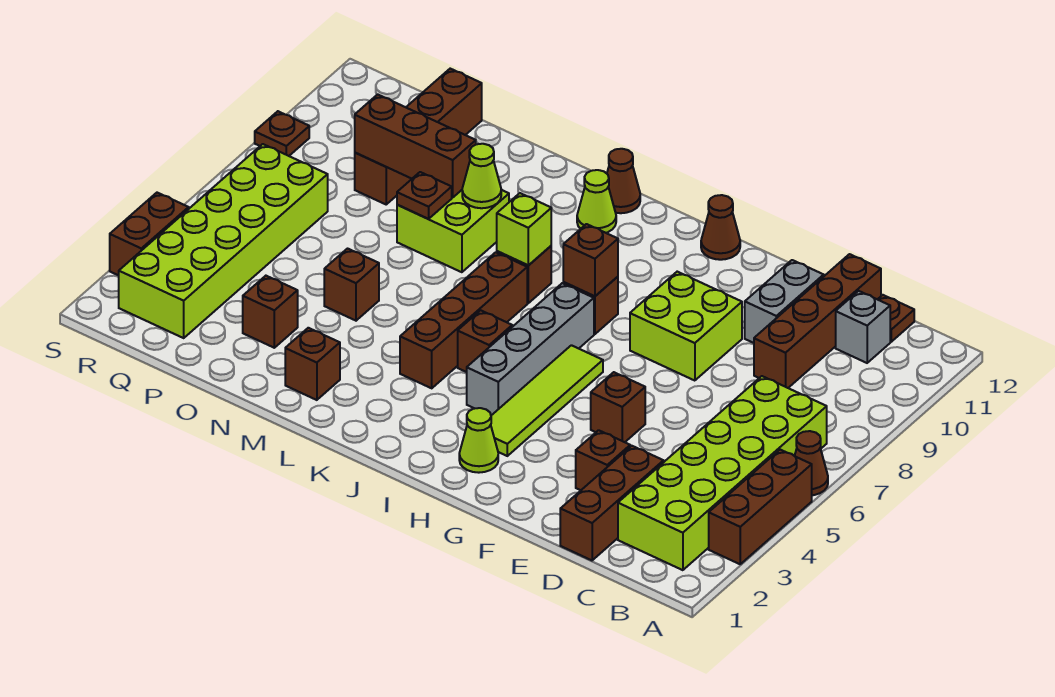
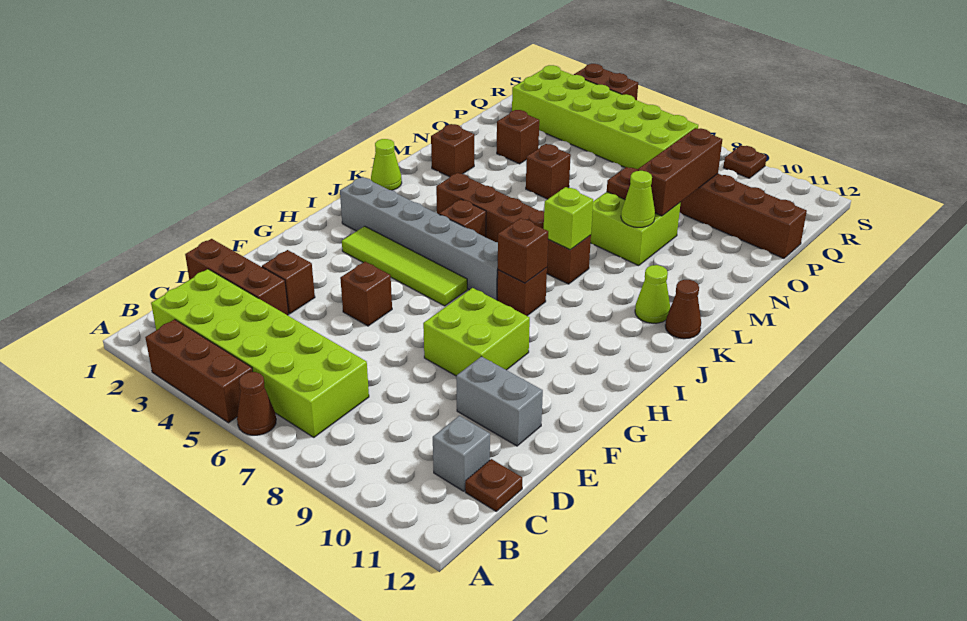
brown brick D9:D12 level 1 -> none
lime cone H2 level 1 -> lime cone K1 level 1
brown cone H12 level 1 -> none
grey brick I4:I7 level 1 -> grey brick I2:I7 level 1

